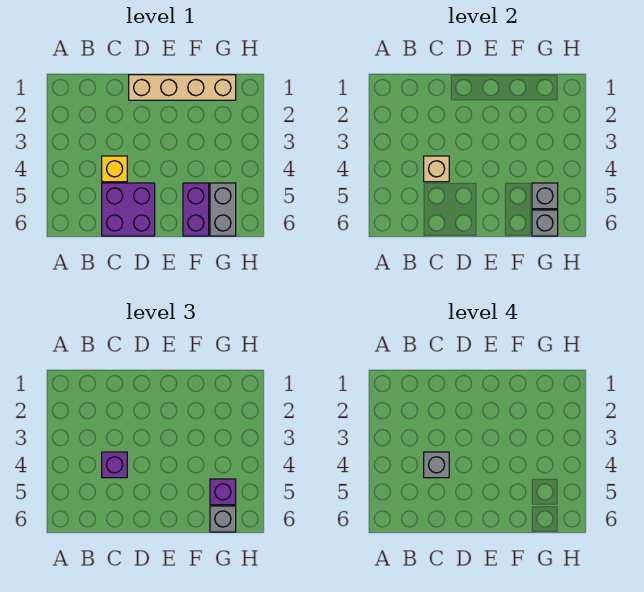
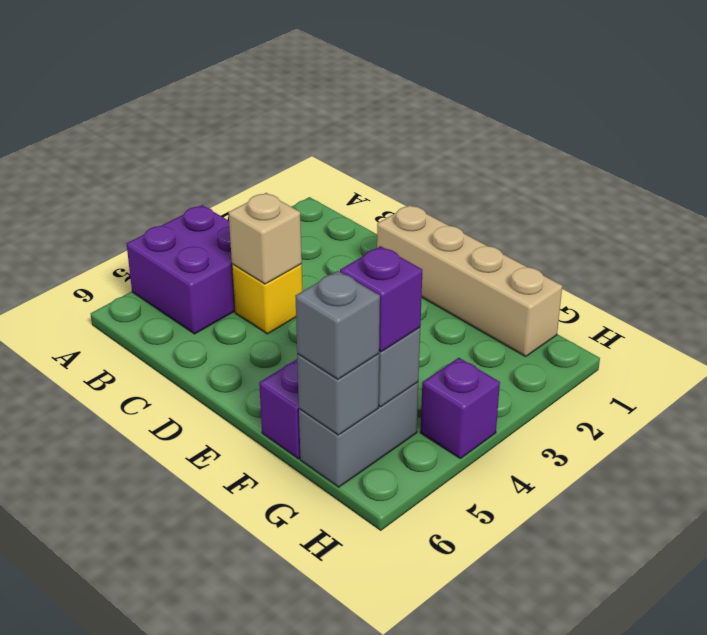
purple brick C4 level 3 -> purple brick H4 level 1
grey brick C4 level 4 -> none
purple brick C5:D6 level 1 -> purple brick A4:B5 level 1

